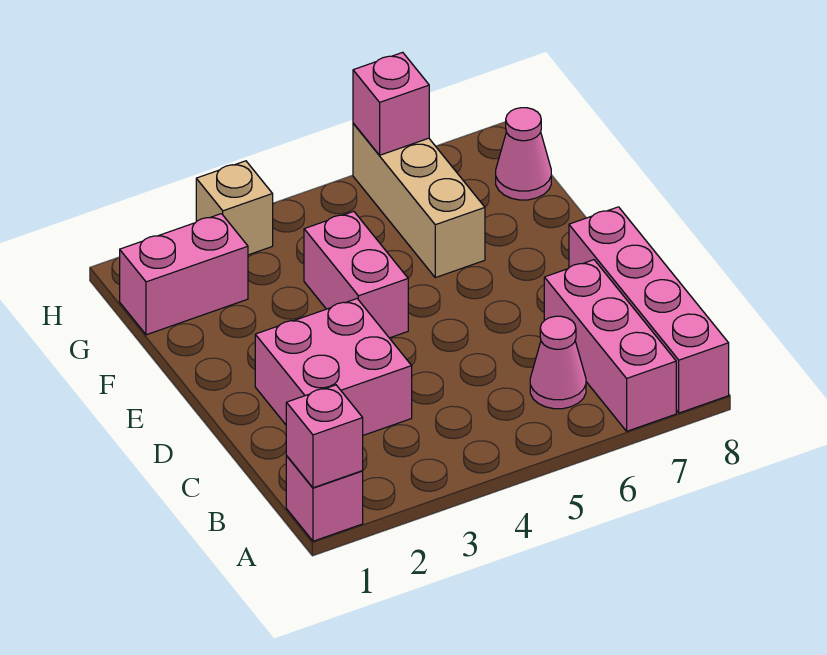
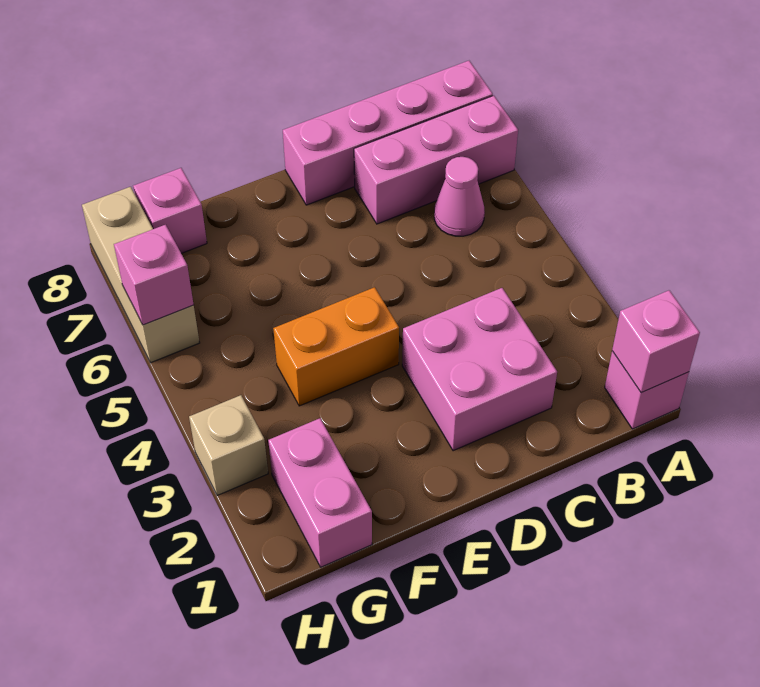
pink brick E4:F4 level 1 -> orange brick E4:F4 level 1
tan brick F6:H6 level 1 -> tan brick H6:H8 level 1
pink cone G8 level 1 -> pink brick G8 level 1

